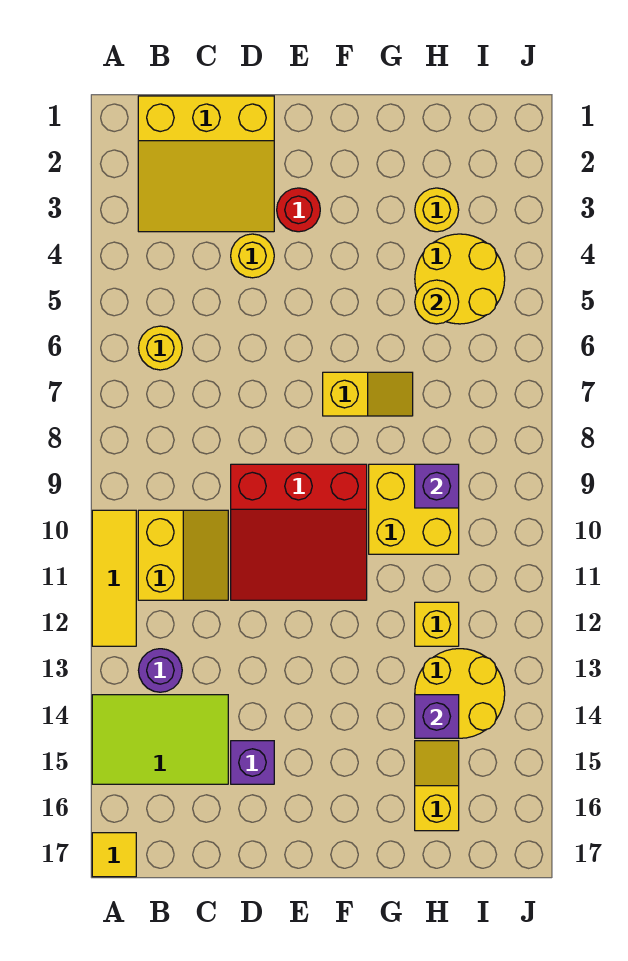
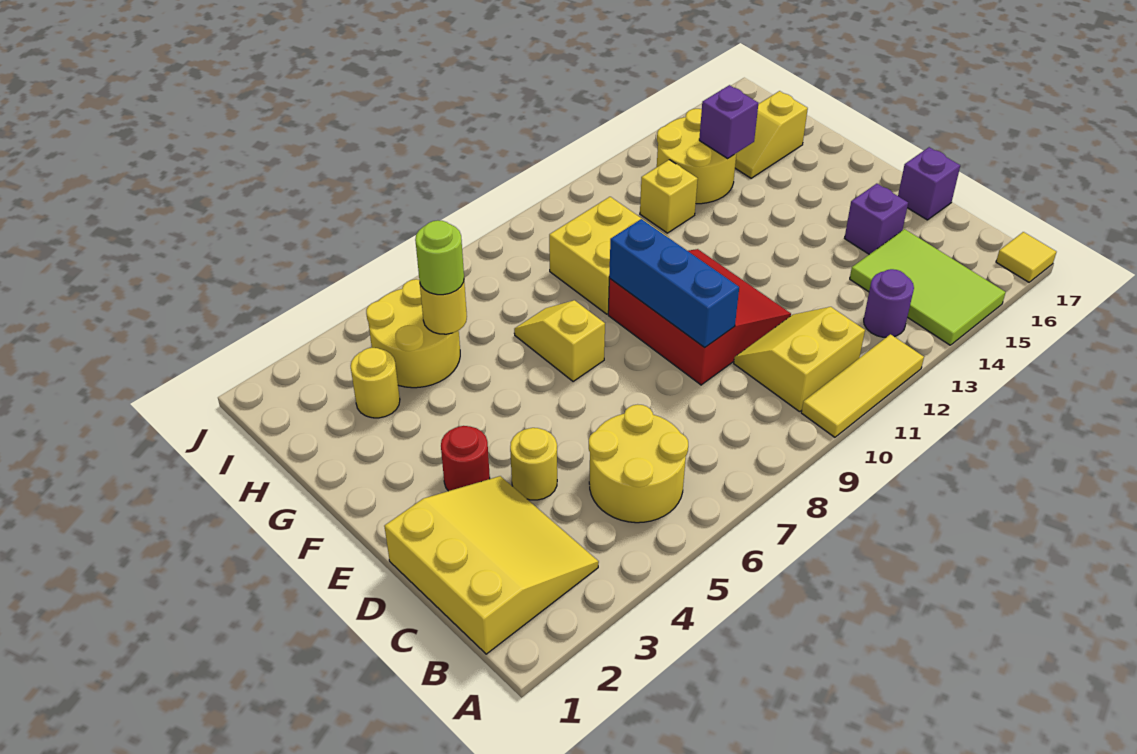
yellow round brick B6 level 1 -> yellow round brick B5:C6 level 1
none -> blue brick D9:F9 level 2
none -> lime round brick H5 level 3
purple brick H9 level 2 -> purple brick D17 level 1

